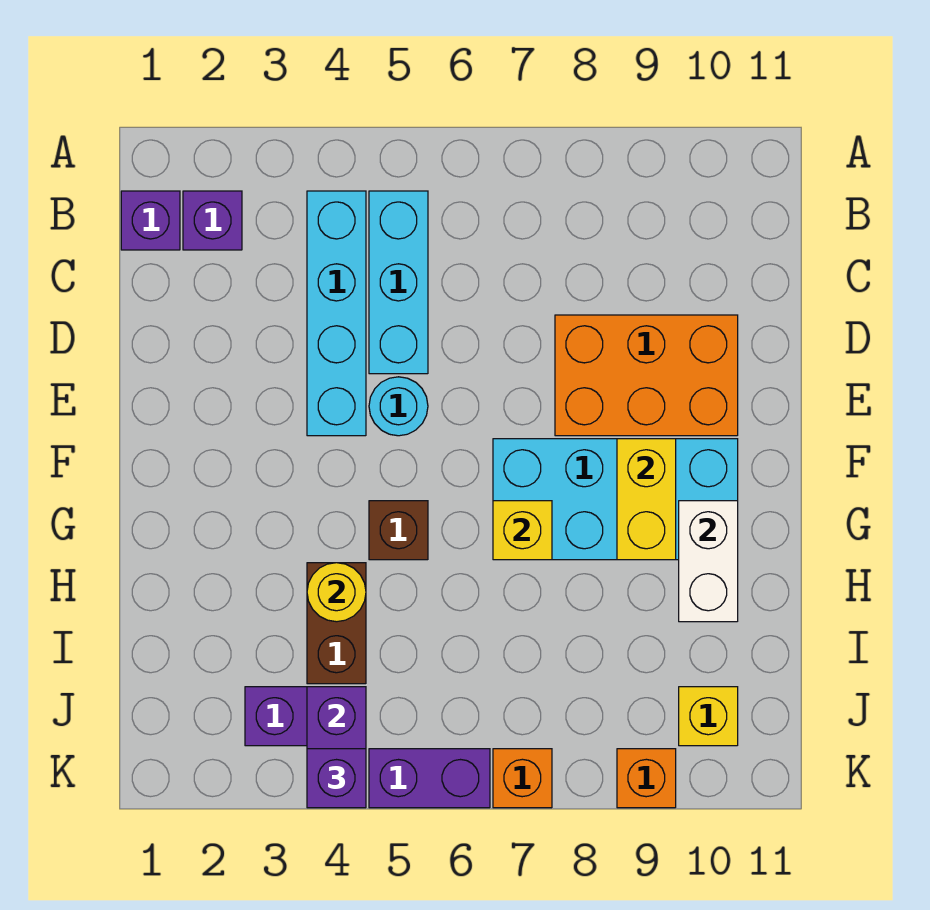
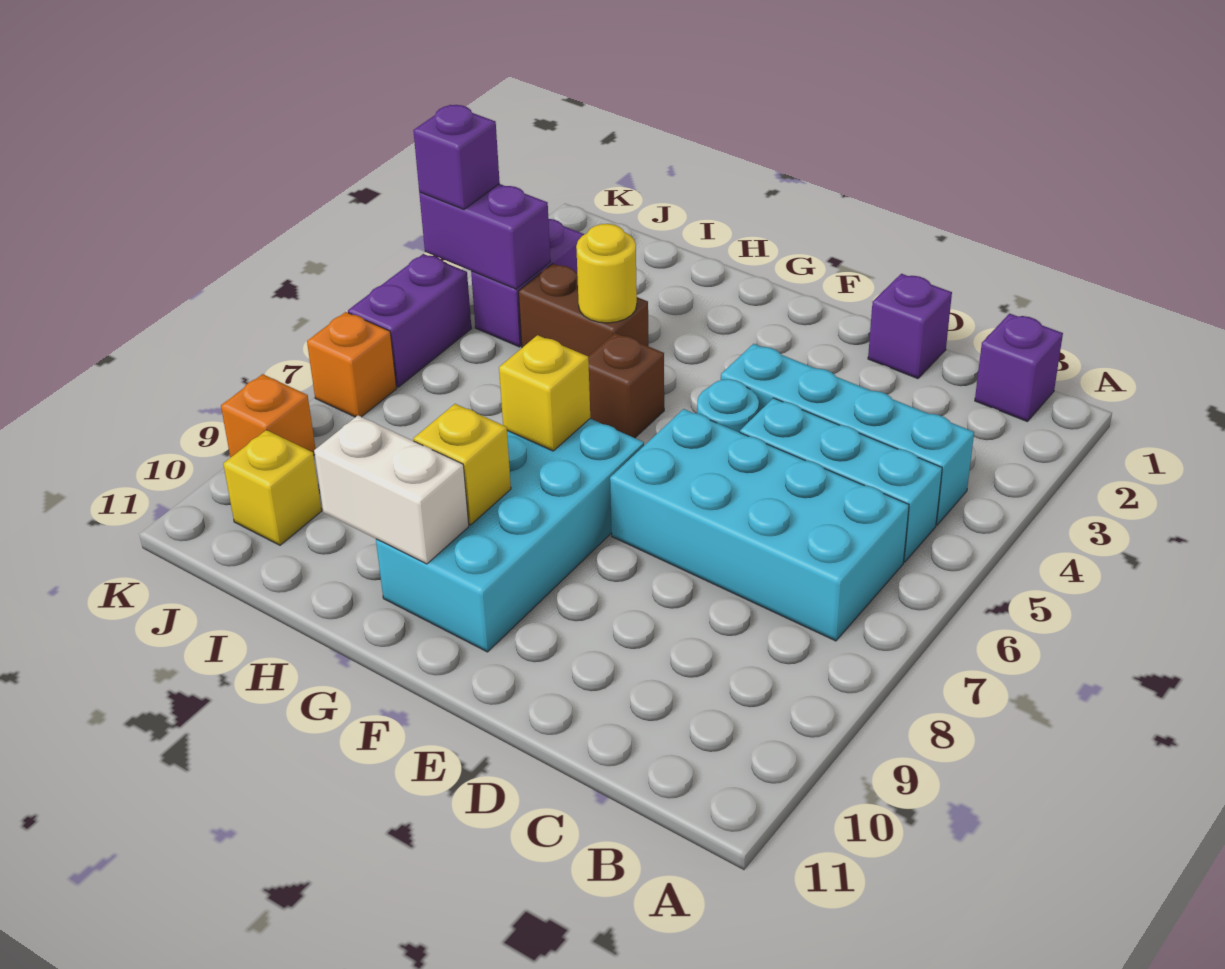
purple brick B2 level 1 -> purple brick D1 level 1
none -> cyan brick B6:E7 level 1
orange brick D8:E10 level 1 -> none
yellow brick F9:G9 level 2 -> yellow brick G9 level 2

